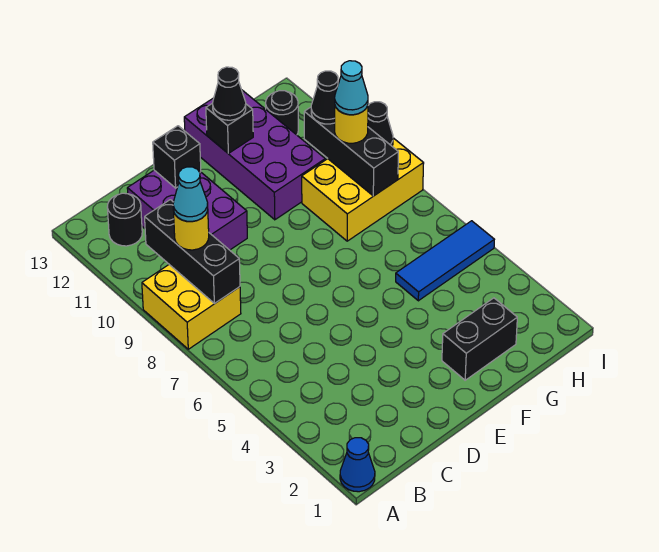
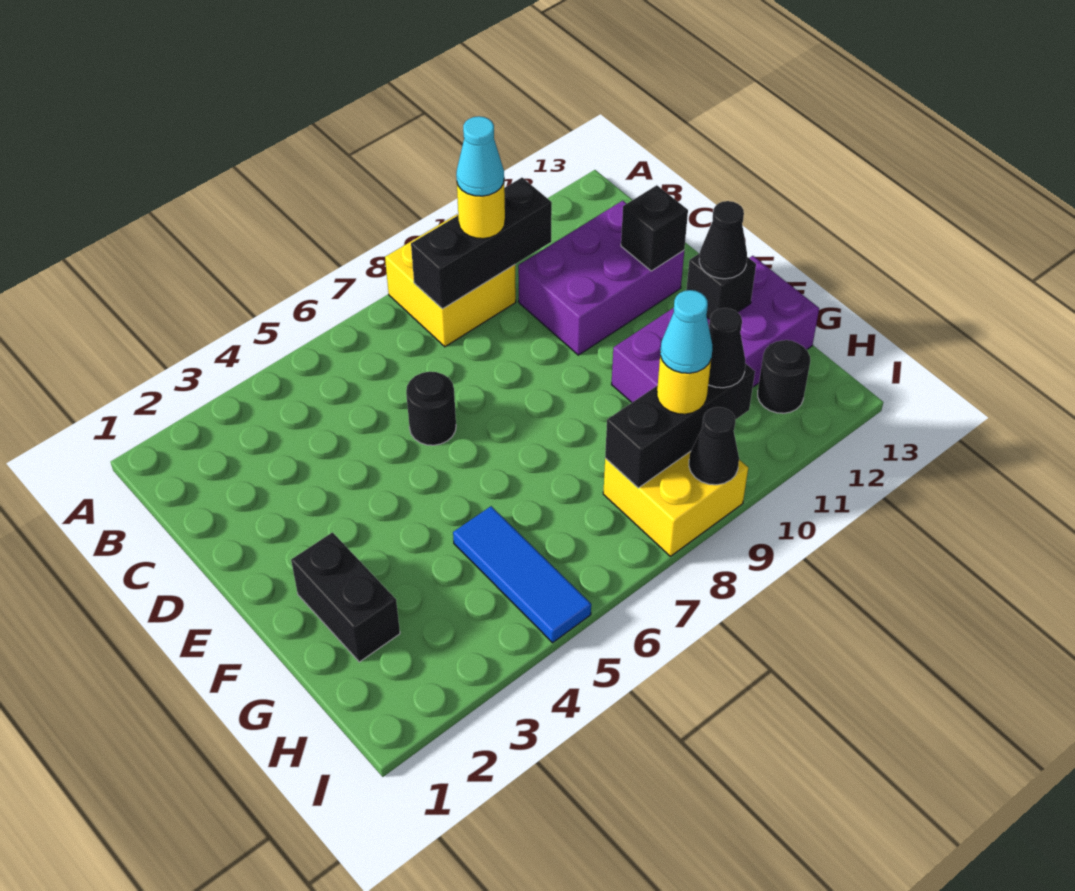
blue cone A1 level 1 -> none
black round brick B12 level 1 -> black round brick D6 level 1
yellow brick G8:I9 level 1 -> yellow brick H8:I9 level 1

